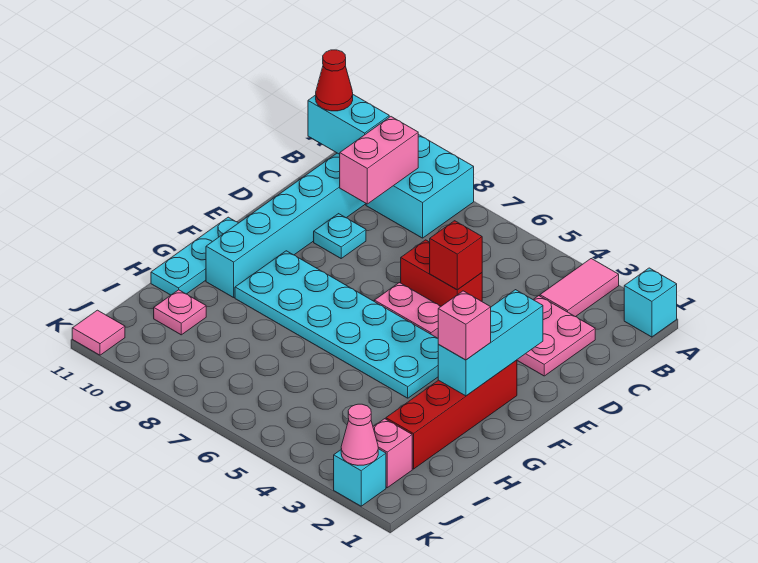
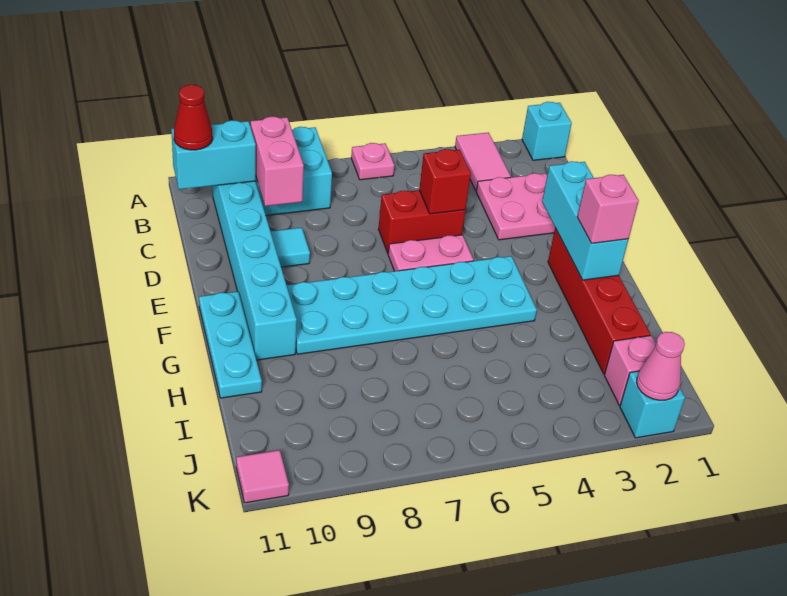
cyan plate D9 level 1 -> cyan tile D9 level 1
pink plate I10 level 1 -> pink plate A6 level 1

